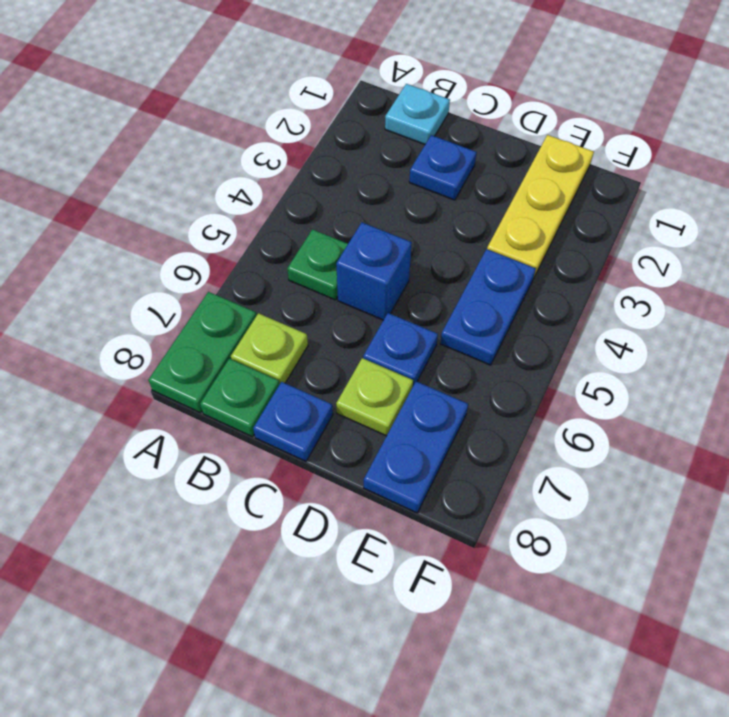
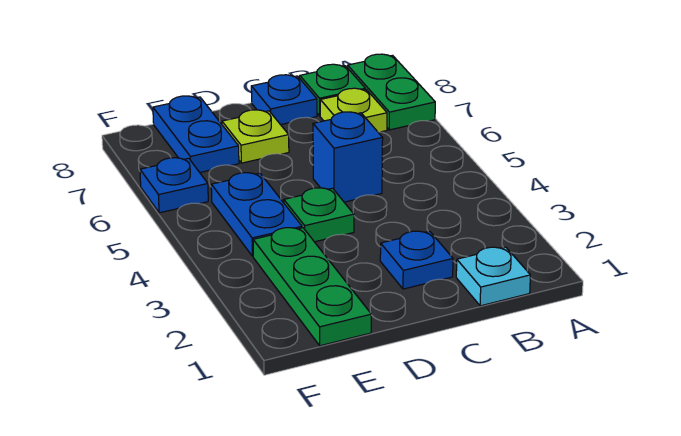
green plate B5 level 1 -> green plate D4 level 1
blue plate D6 level 1 -> blue plate F6 level 1
yellow plate E1:E3 level 1 -> green plate E1:E3 level 1

